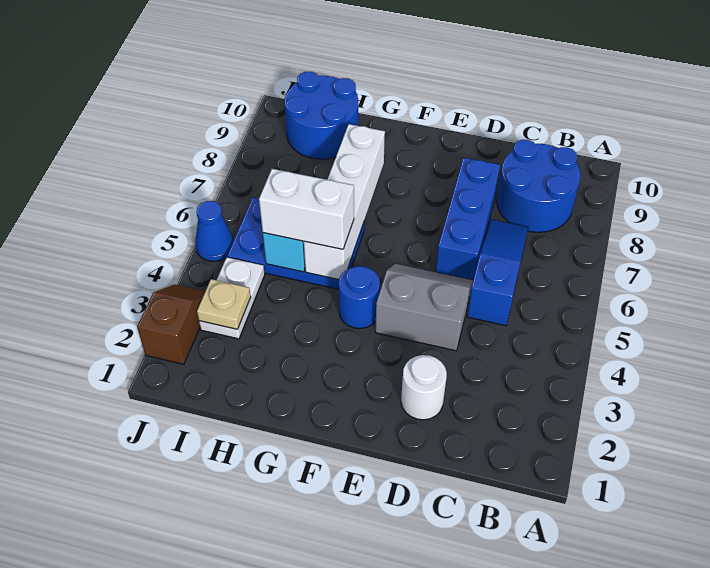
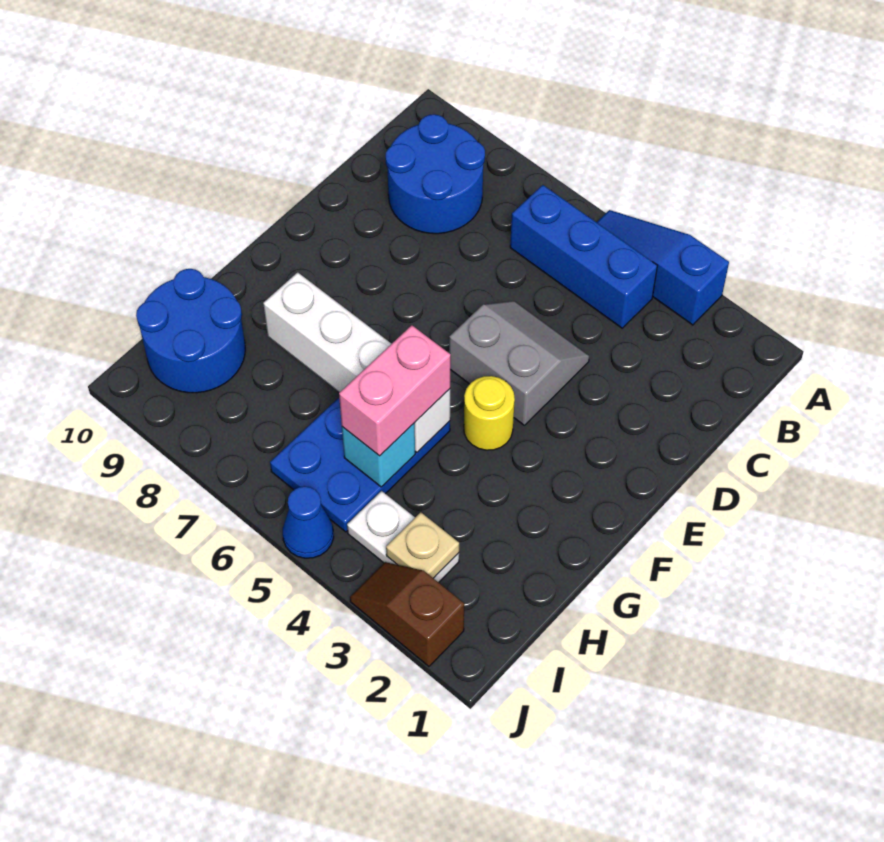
blue slope C5:C7 level 1 top 5 -> blue slope A3:A5 level 1 top 3
white round brick D2 level 1 -> none
grey slope D4:E5 level 1 top 4 -> grey slope D4:E5 level 1 top E
blue brick D6:D8 level 1 -> blue brick B4:B6 level 1
blue round brick F4 level 1 -> yellow round brick F4 level 1
white brick G5:H5 level 3 -> pink brick G5:H5 level 3

